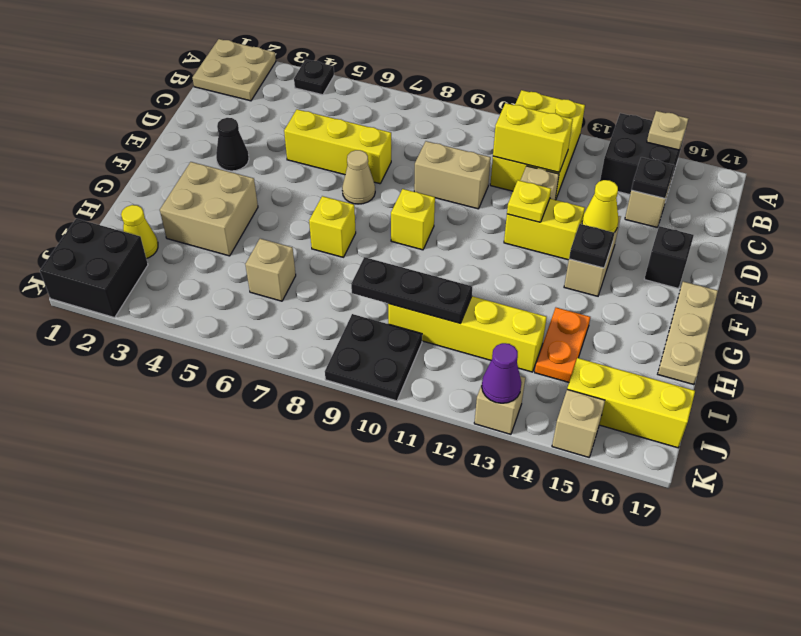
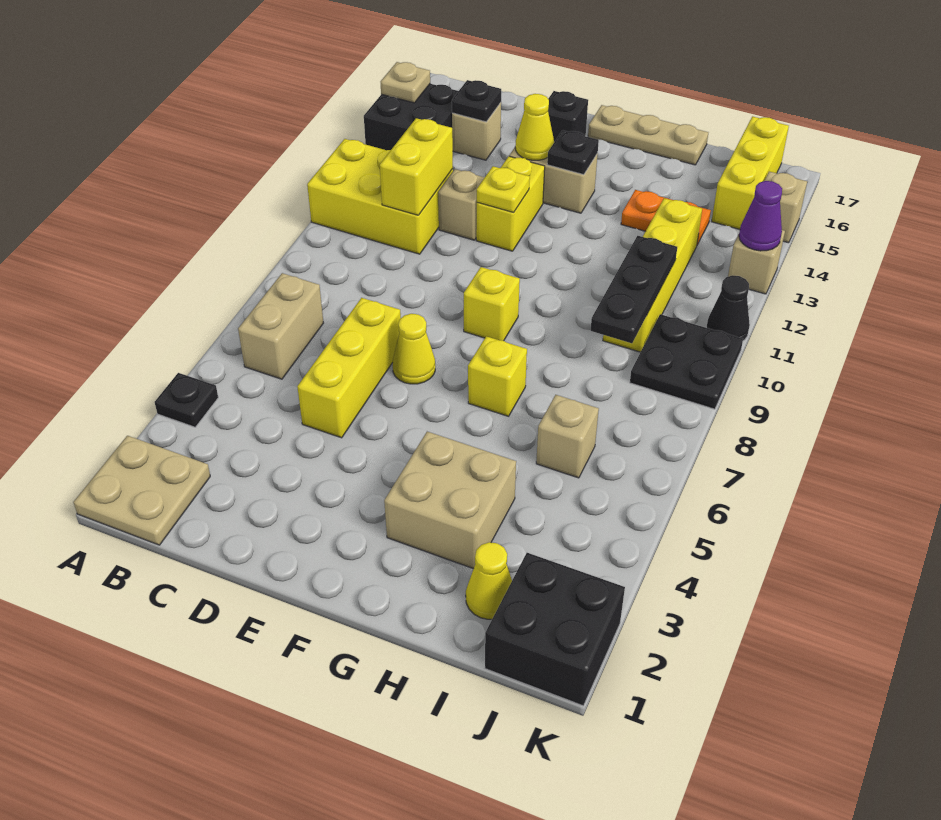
tan brick D9:D10 level 1 -> tan brick B6:B7 level 1
black cone E3 level 1 -> black cone K11 level 1
tan cone E7 level 1 -> yellow cone E7 level 1

